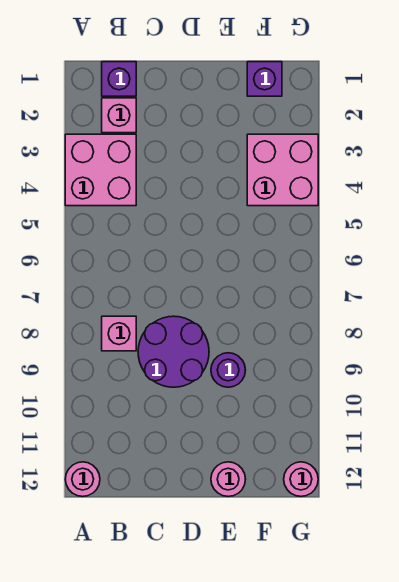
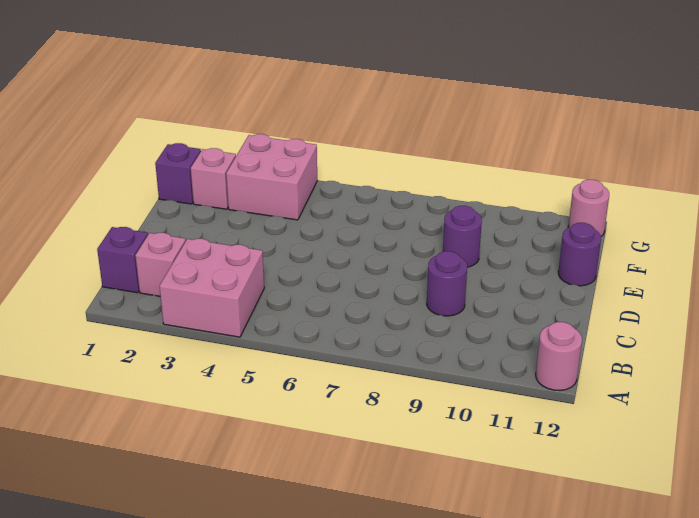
pink brick B8 level 1 -> pink brick F2 level 1
purple round brick C8:D9 level 1 -> purple round brick C9 level 1
pink round brick E12 level 1 -> purple round brick E12 level 1

